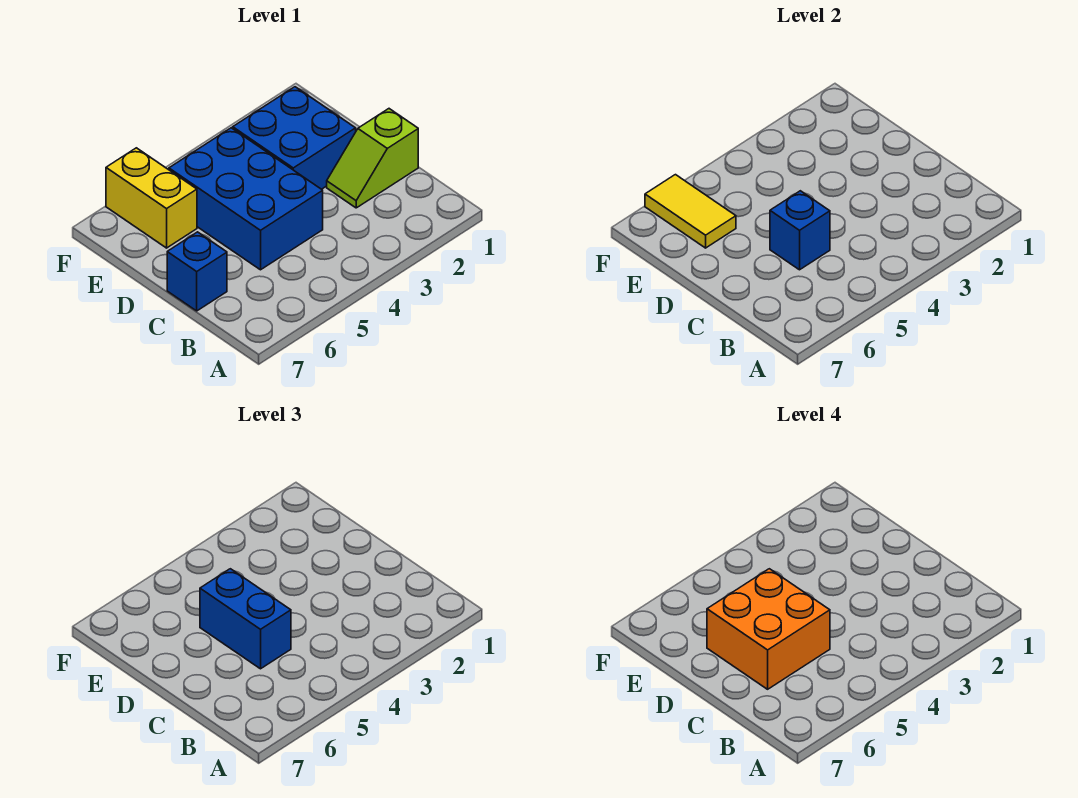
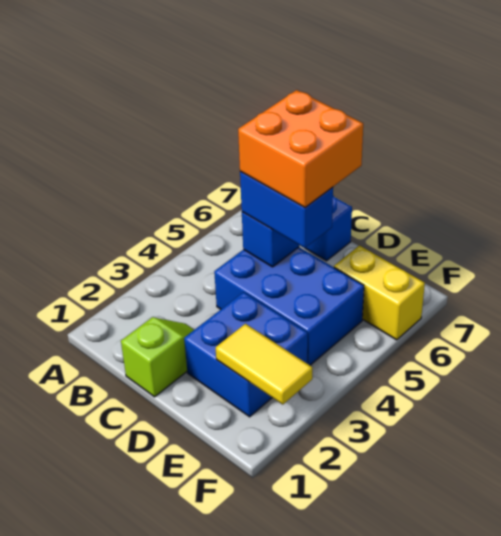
yellow tile E6:F6 level 2 -> yellow tile E2:F2 level 2

